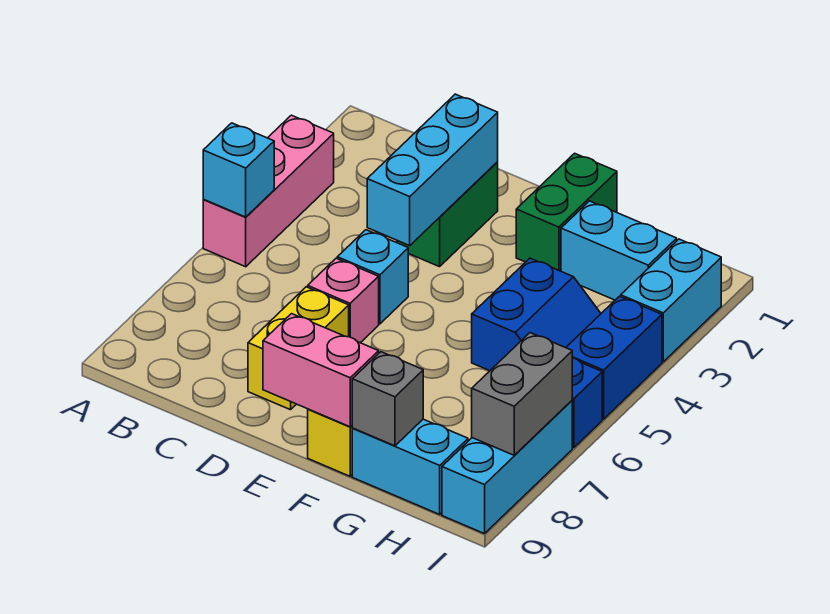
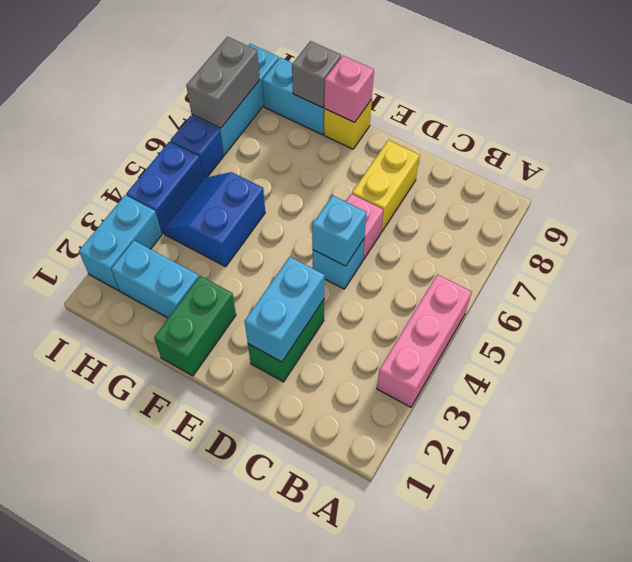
cyan brick A5 level 2 -> cyan brick D5 level 2
cyan brick D2:D4 level 2 -> cyan brick D2:D3 level 2
pink brick E9:F9 level 2 -> pink brick F9 level 2

